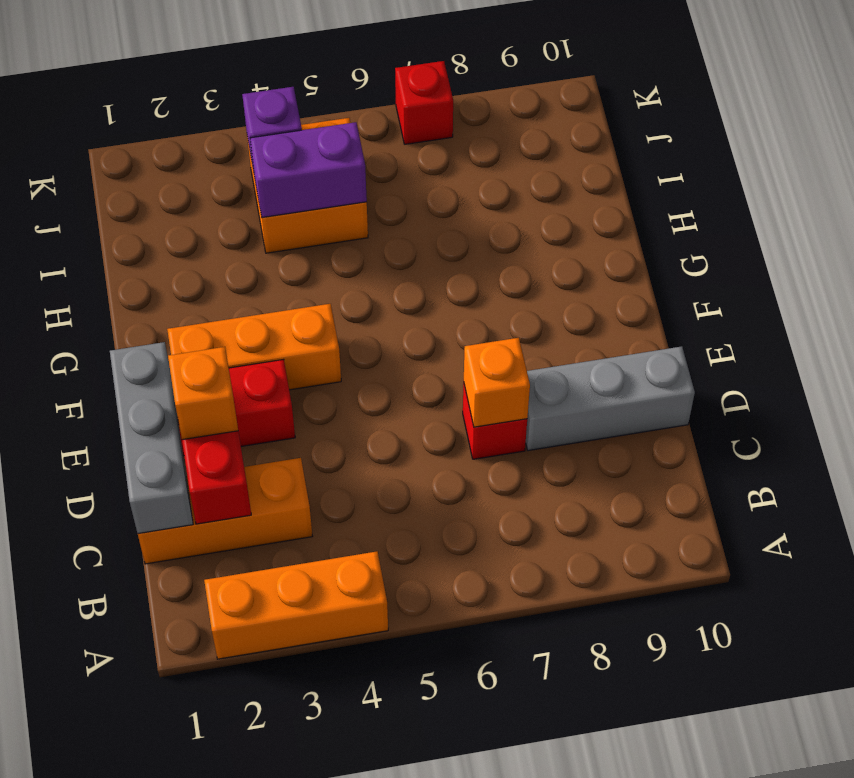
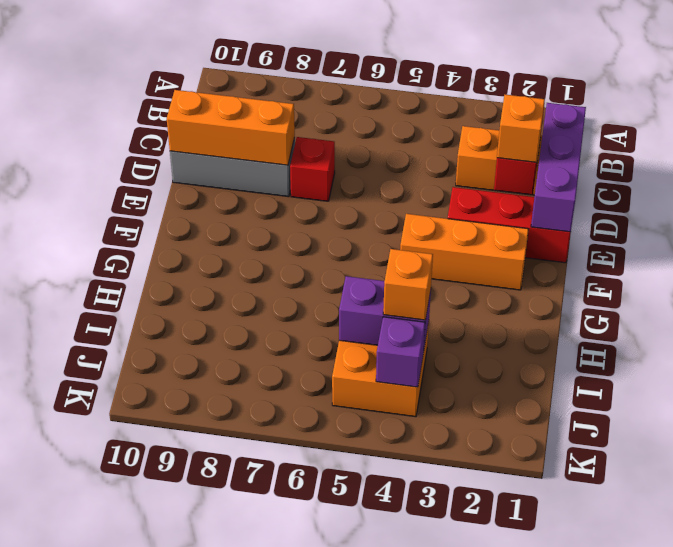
orange brick A2:A4 level 1 -> orange brick D8:D10 level 2
grey brick C1:E1 level 2 -> purple brick C1:E1 level 2
orange brick D7 level 2 -> orange brick I4 level 3
red brick K7 level 1 -> none

